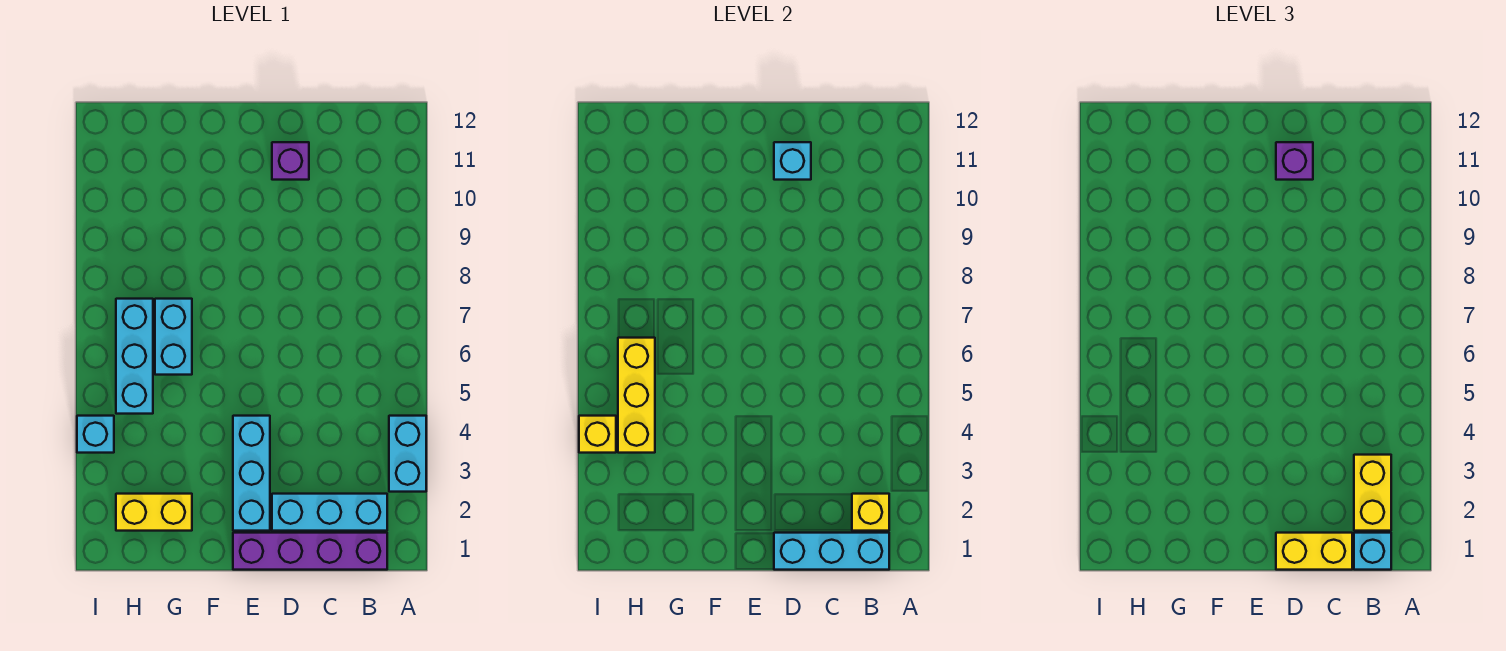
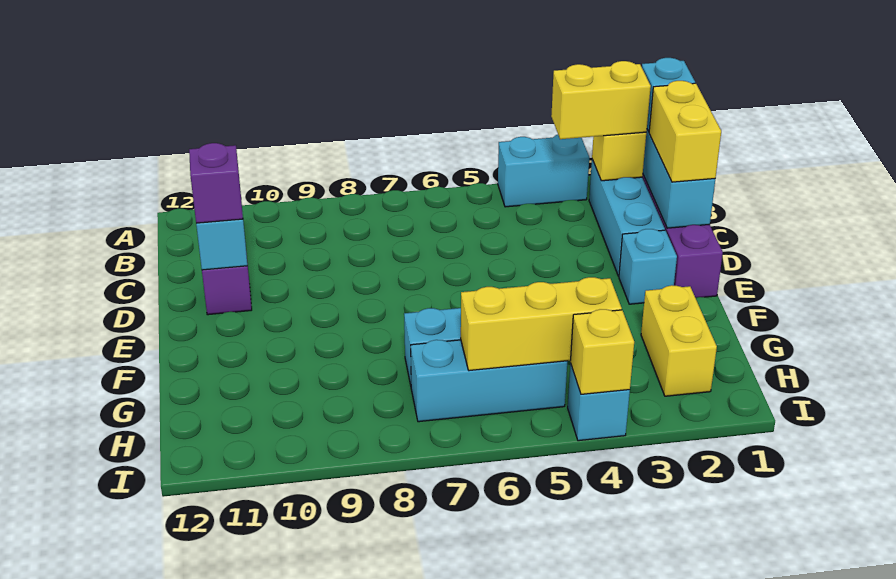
cyan brick E2:E4 level 1 -> cyan brick E2 level 1

